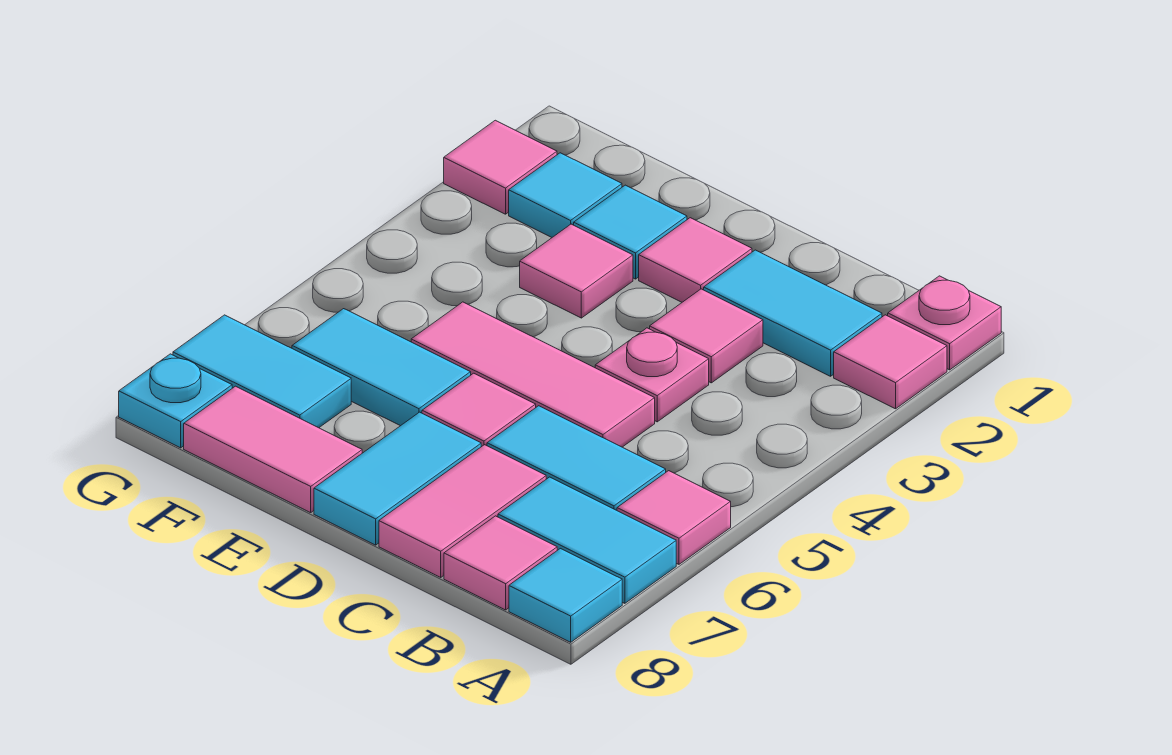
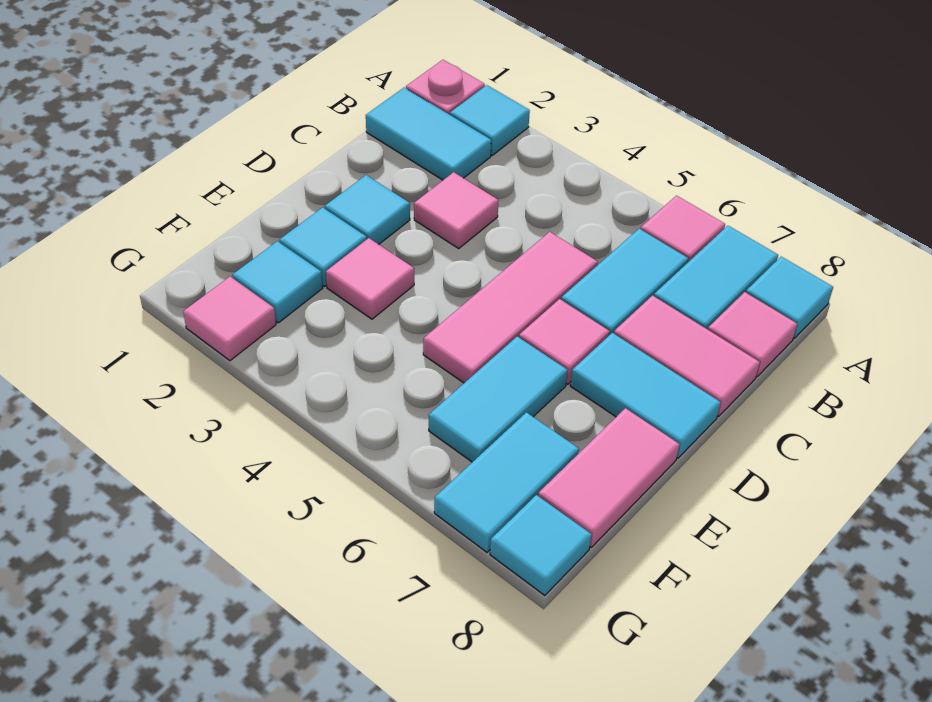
pink tile A2 level 1 -> cyan tile A2 level 1
cyan tile B2:C2 level 1 -> cyan tile B1:B2 level 1
pink plate C4 level 1 -> none
pink tile D2 level 1 -> cyan tile D2 level 1
cyan plate G8 level 1 -> cyan tile G8 level 1

